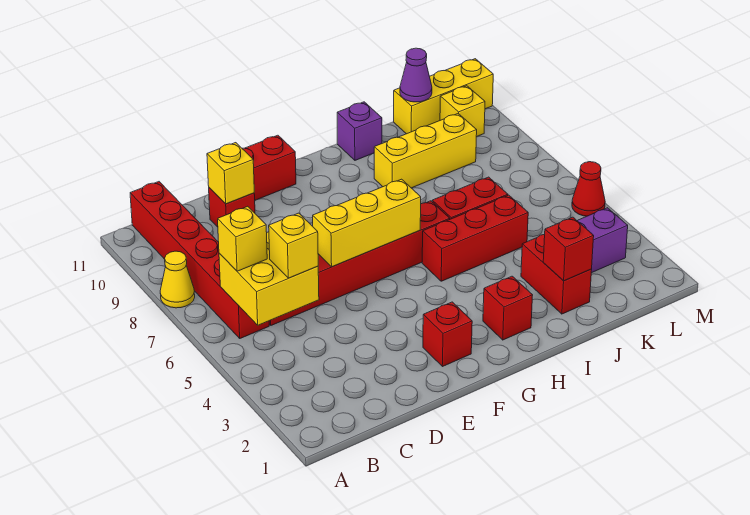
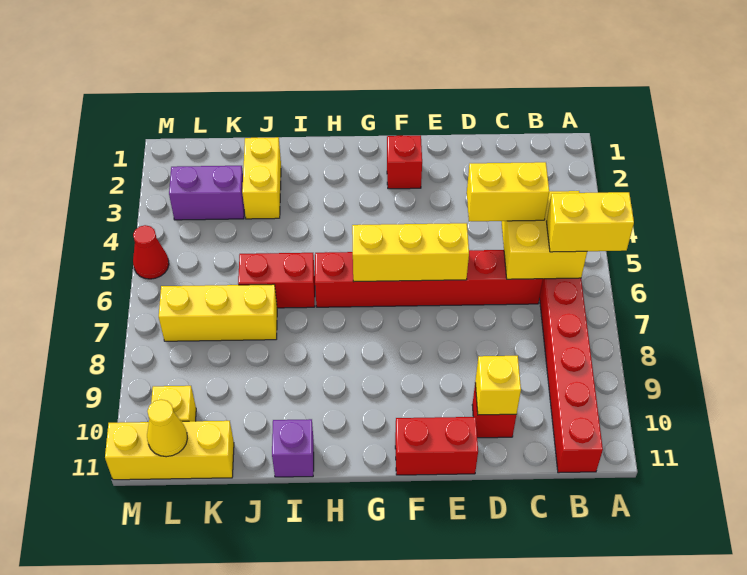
yellow cone A8 level 1 -> yellow cone L11 level 2
yellow brick B6 level 3 -> yellow brick A6:B6 level 3
yellow brick C5 level 3 -> yellow brick C5:D5 level 3
red brick H2 level 1 -> none
red brick H5:J5 level 1 -> none
yellow brick I9:K9 level 1 -> yellow brick J7:L7 level 1
red brick J2:J3 level 1 -> yellow brick J2:J3 level 1
red brick J2 level 2 -> none
purple cone K11 level 2 -> none

